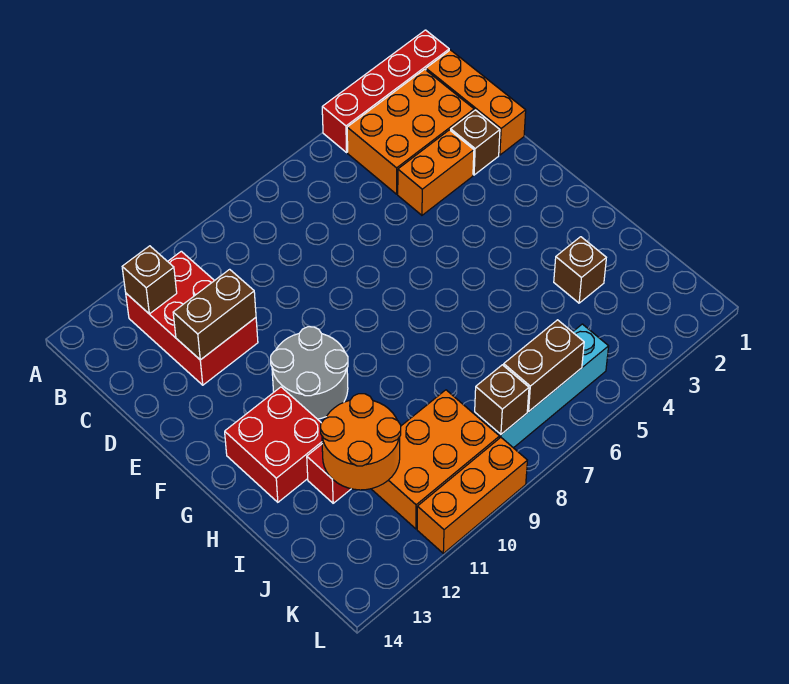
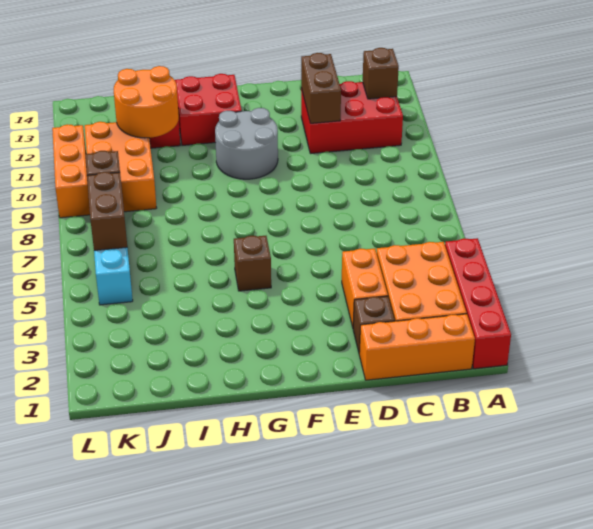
brown brick I3 level 1 -> brown brick G5 level 1

